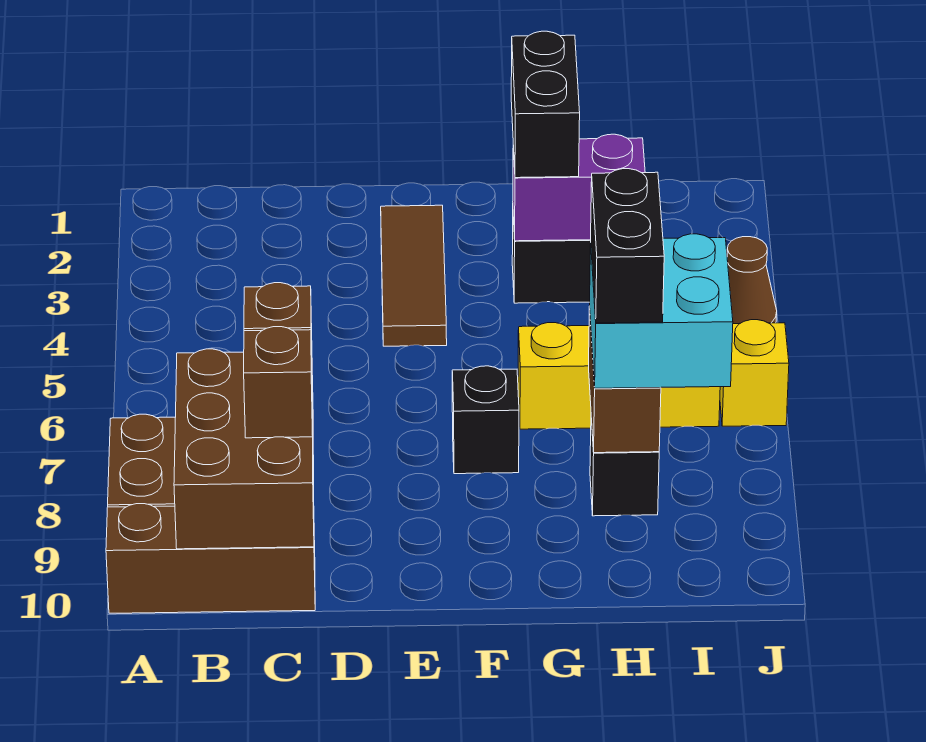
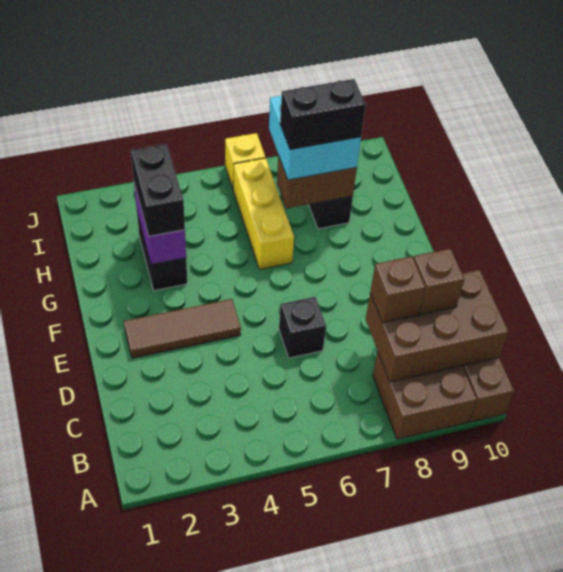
black brick F7 level 1 -> black brick D6 level 1
black brick G2:G3 level 3 -> black brick G3:H3 level 3
brown cone J4 level 1 -> none

